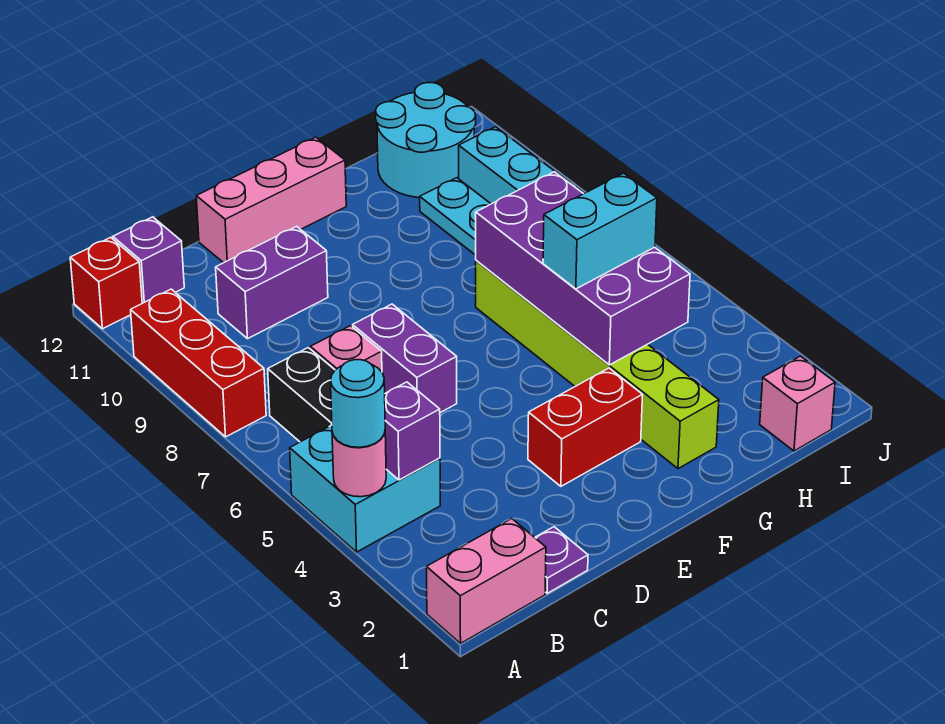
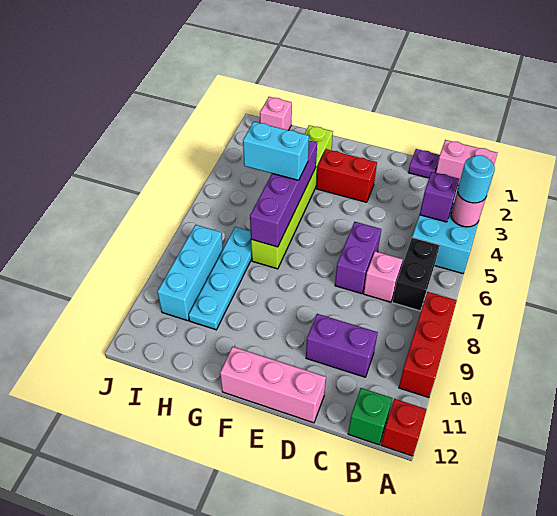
purple brick B12 level 1 -> green brick B12 level 1
purple brick G4:H7 level 2 -> purple brick G4:G7 level 2
cyan round brick H11:I12 level 1 -> none

